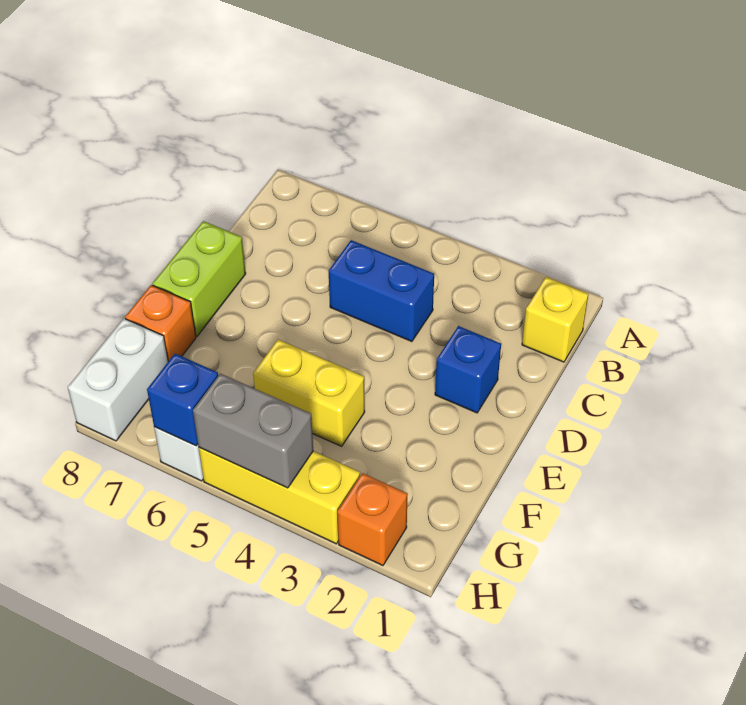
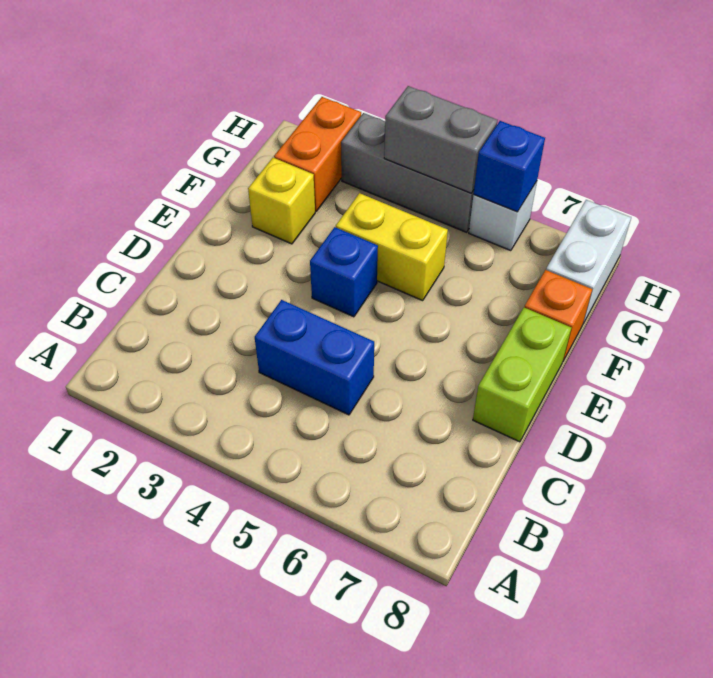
yellow brick B1 level 1 -> yellow brick F2 level 1
blue brick D2 level 1 -> blue brick E4 level 1
orange brick H2 level 1 -> orange brick G2:H2 level 1
yellow brick H3:H5 level 1 -> grey brick H3:H5 level 1

